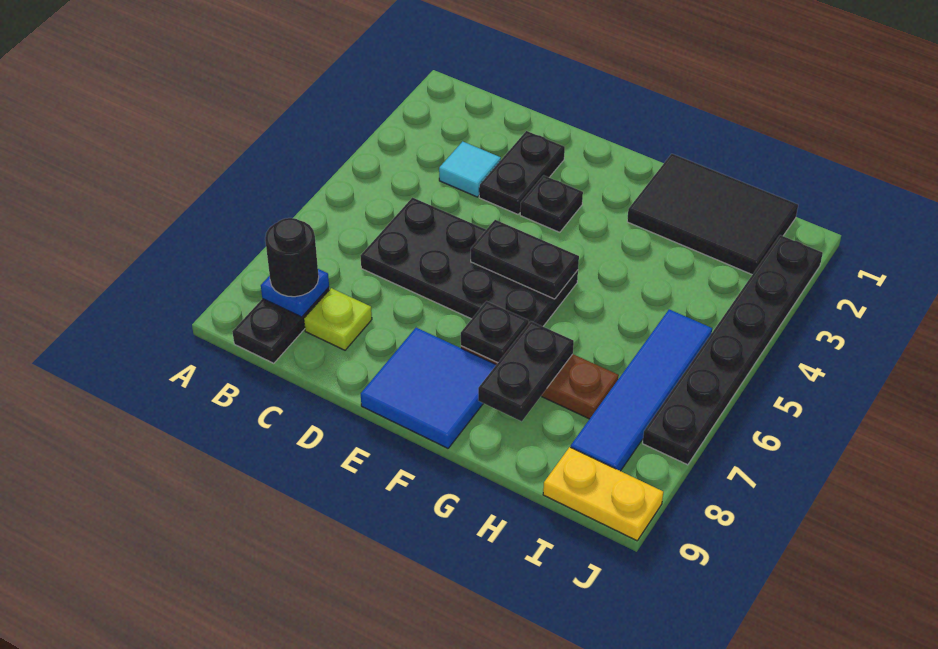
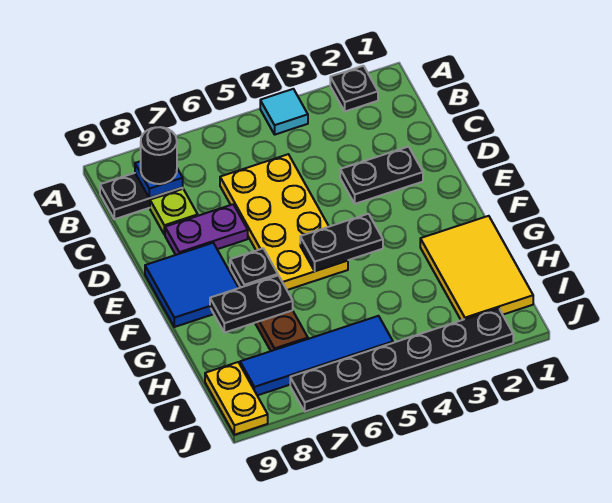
cyan tile C3 level 1 -> cyan tile A4 level 1
black plate C5:F6 level 1 -> yellow plate C5:F6 level 1
none -> purple plate D7:D8 level 1
black plate E3 level 1 -> black plate A2 level 1
black plate E5:F5 level 2 -> black plate F4:F5 level 2
black tile G1:I2 level 1 -> yellow tile G1:I2 level 1

